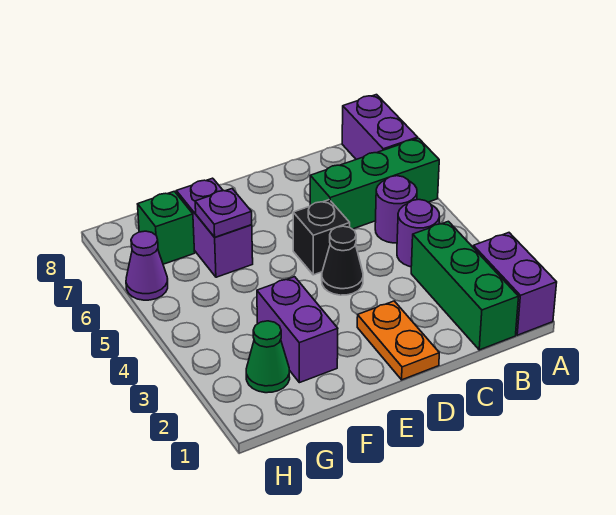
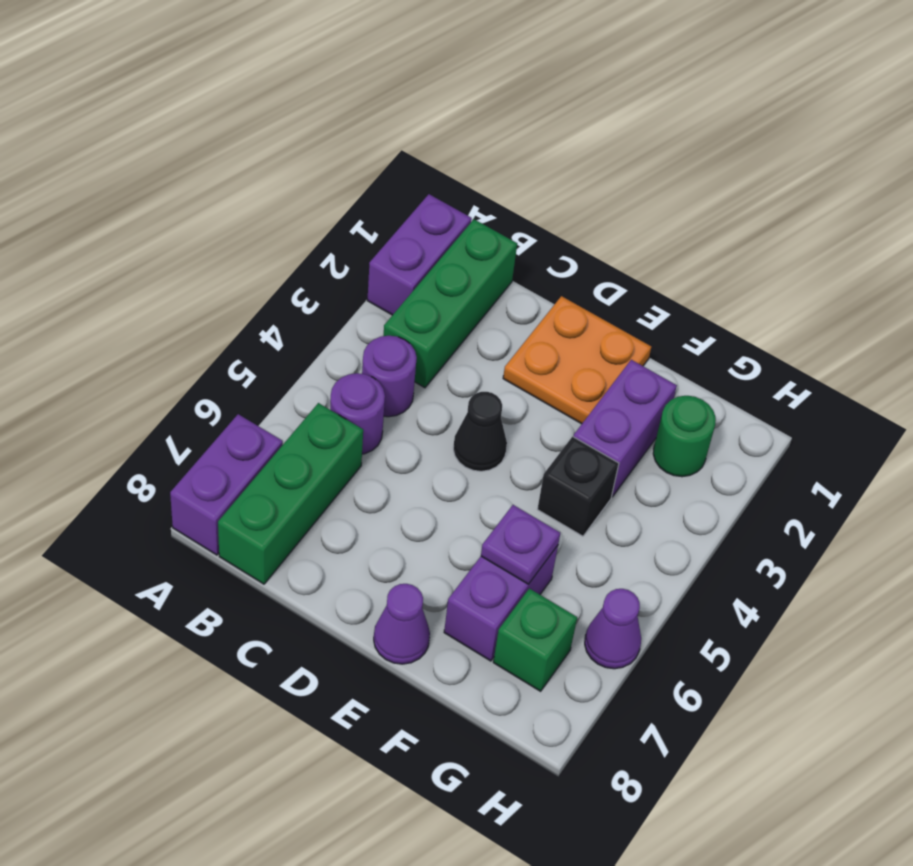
green brick A6:C6 level 1 -> green brick B6:B8 level 1
orange plate D1:D2 level 1 -> orange plate D1:E2 level 1
black brick D5 level 1 -> black brick F4 level 1
none -> purple cone E8 level 1
green cone G2 level 1 -> green round brick G2 level 1

